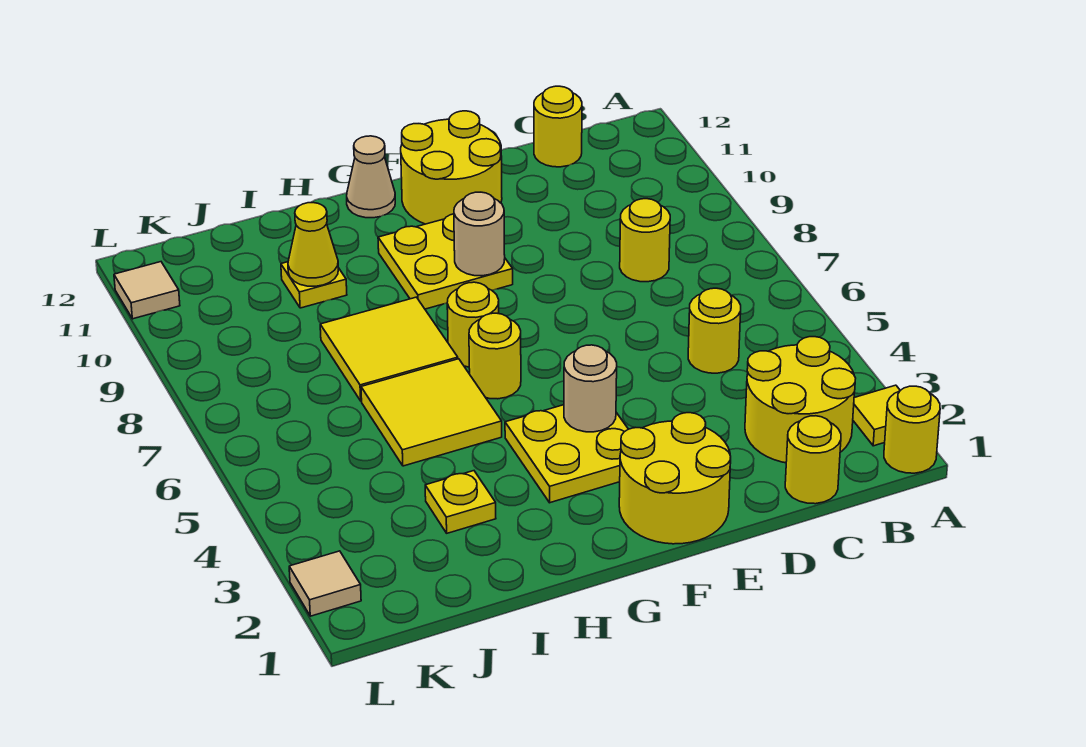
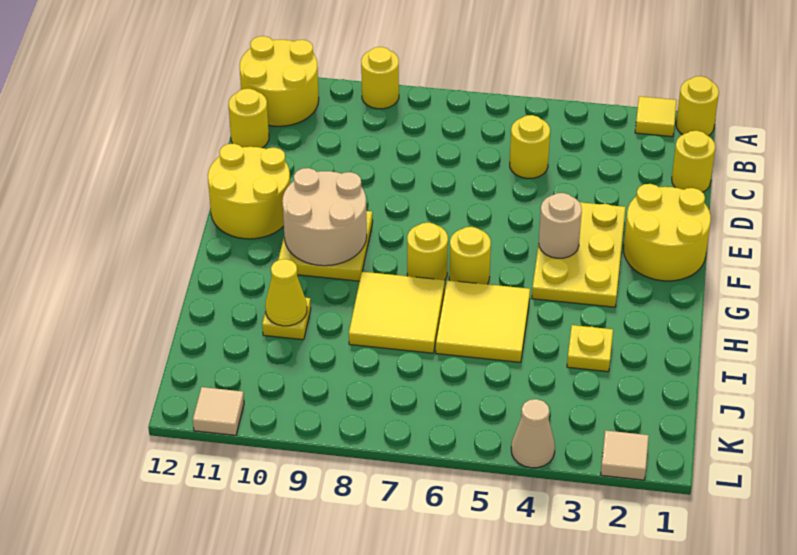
yellow round brick B2:C3 level 1 -> yellow round brick A11:B12 level 1
yellow round brick C8 level 1 -> yellow round brick A9 level 1
yellow plate F3:G4 level 1 -> yellow plate E3:G4 level 1
tan round brick F9 level 2 -> tan round brick F9:G10 level 2
tan cone G12 level 1 -> tan cone L4 level 1

